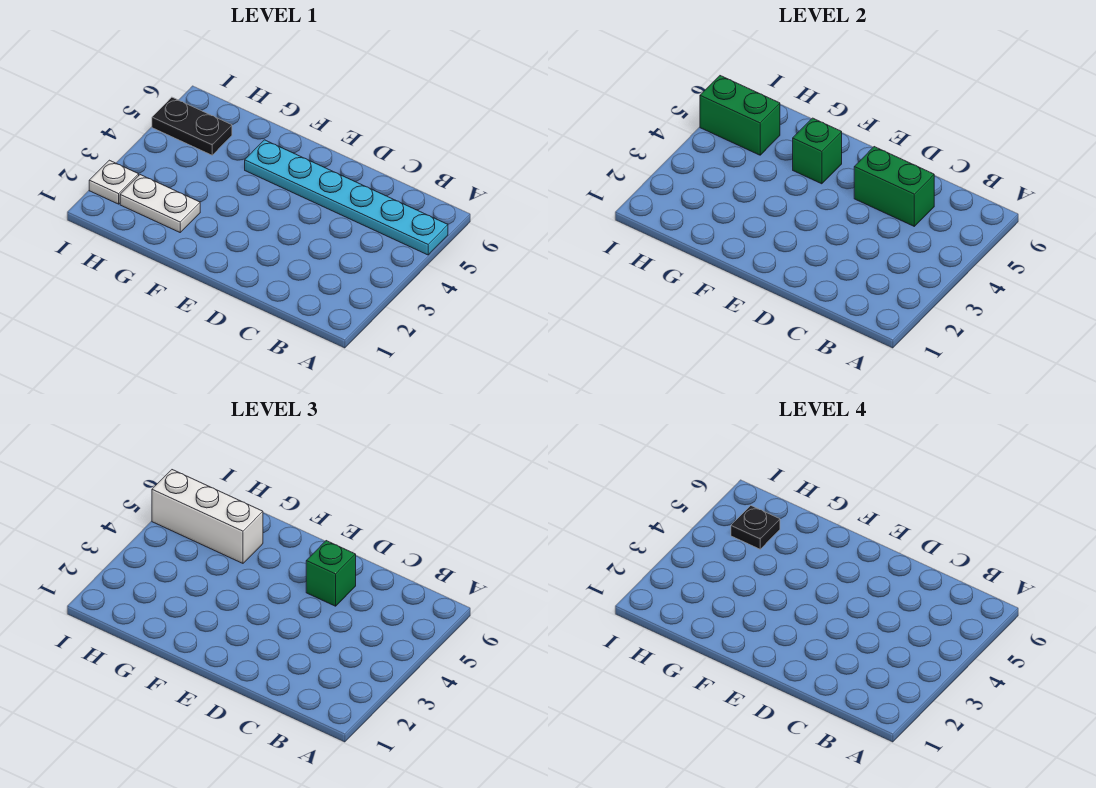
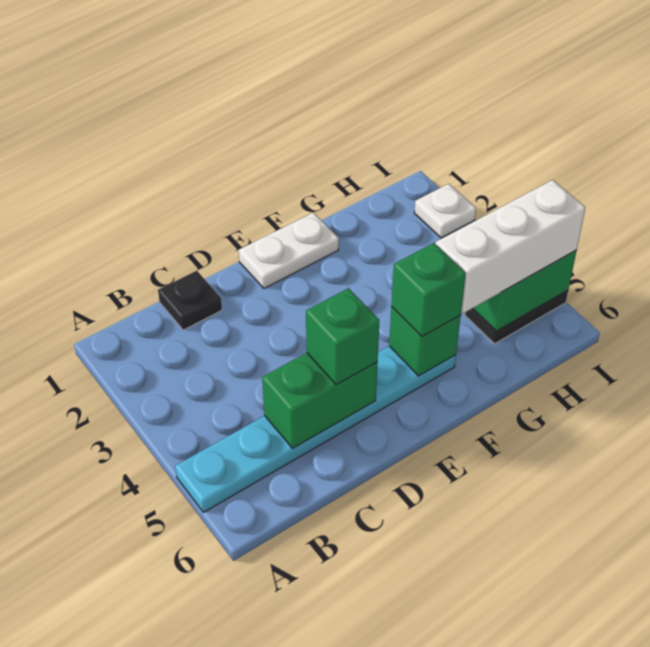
none -> green brick F5 level 3
white plate G2:H2 level 1 -> white plate E1:F1 level 1
black plate H5 level 4 -> black plate C1 level 1

